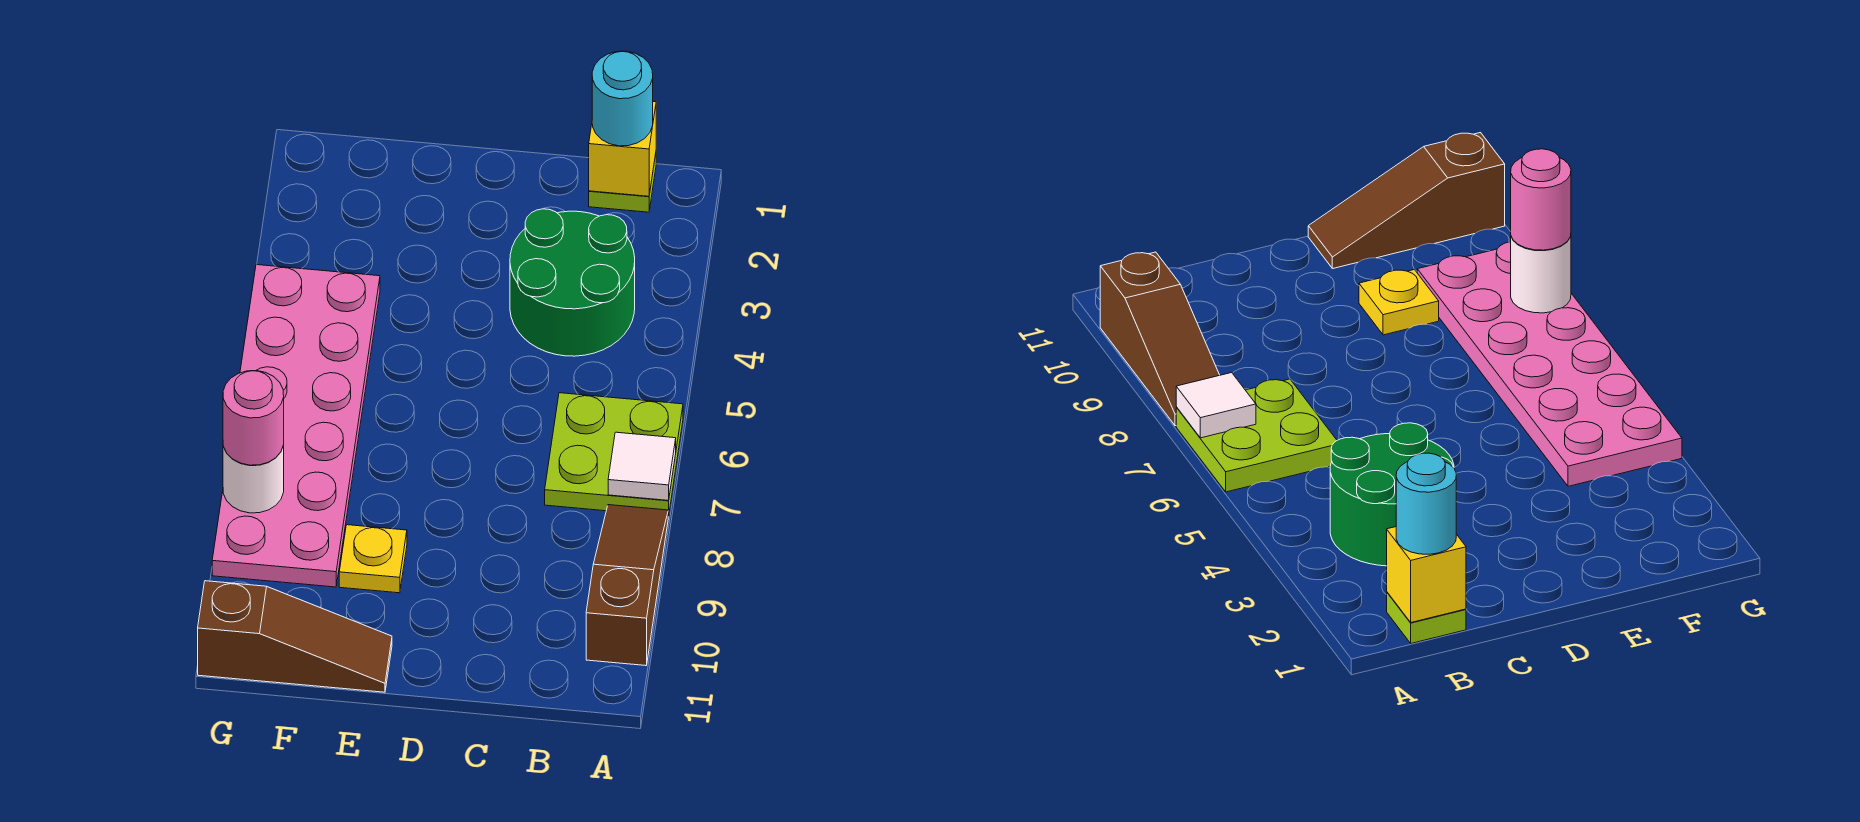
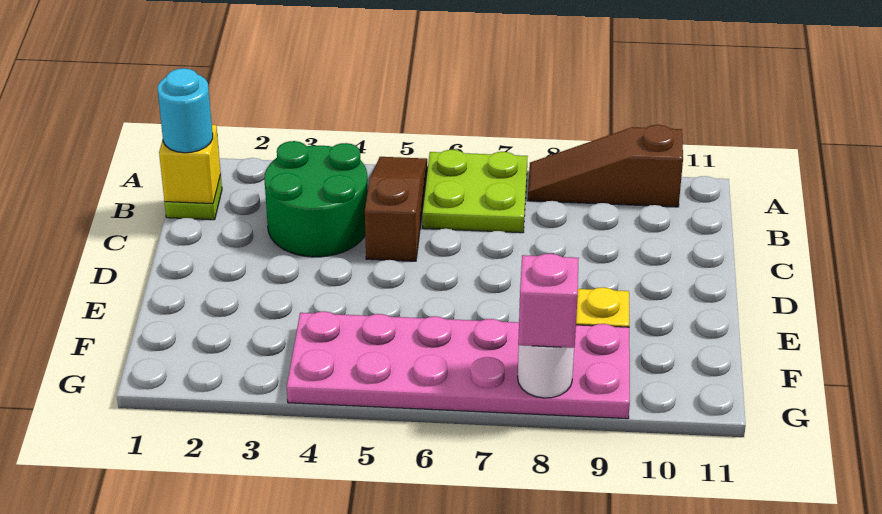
white tile A7 level 2 -> none
brown slope E11:G11 level 1 top G -> brown slope A5:C5 level 1 top C
pink round brick G8 level 3 -> pink brick G8 level 3

